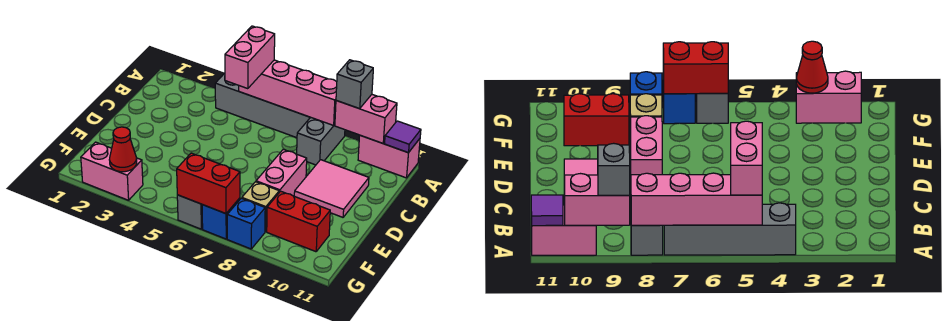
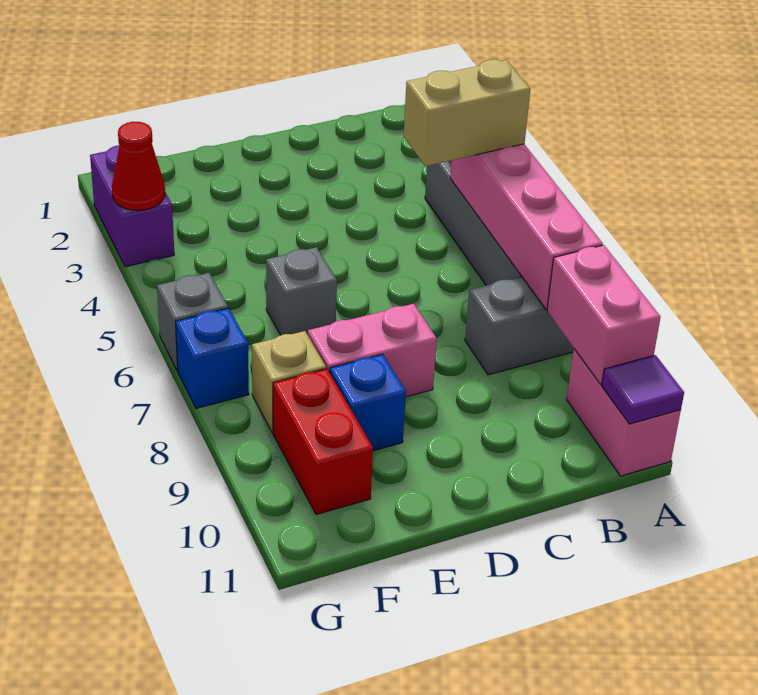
pink brick A5:B5 level 3 -> tan brick A5:B5 level 3
grey brick A9 level 3 -> grey brick E6 level 1
pink tile C9:D10 level 1 -> none
pink brick G2:G3 level 1 -> purple brick G2:G3 level 1
red brick G6:G7 level 2 -> none
blue brick G8 level 1 -> blue brick E9 level 1

